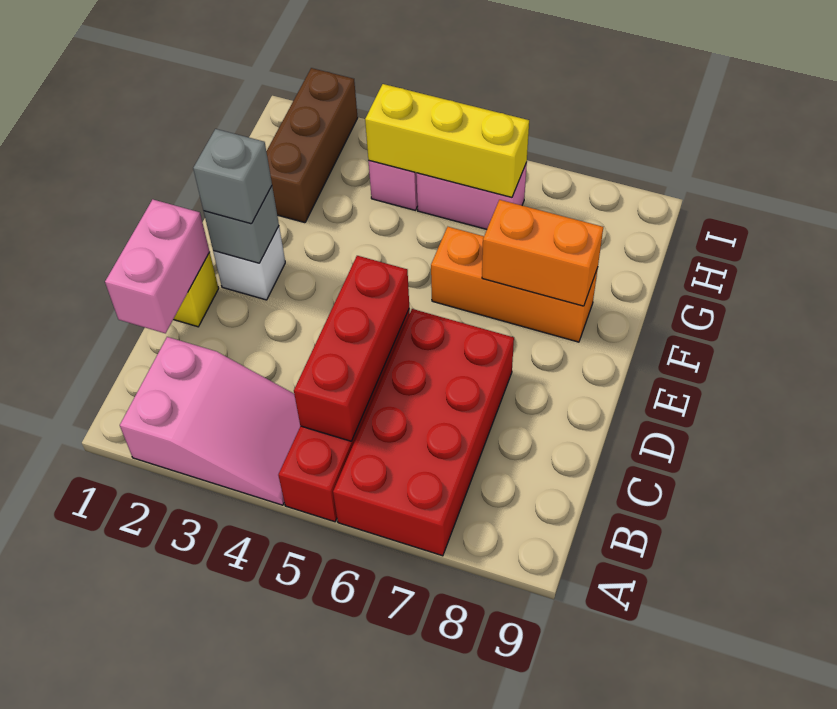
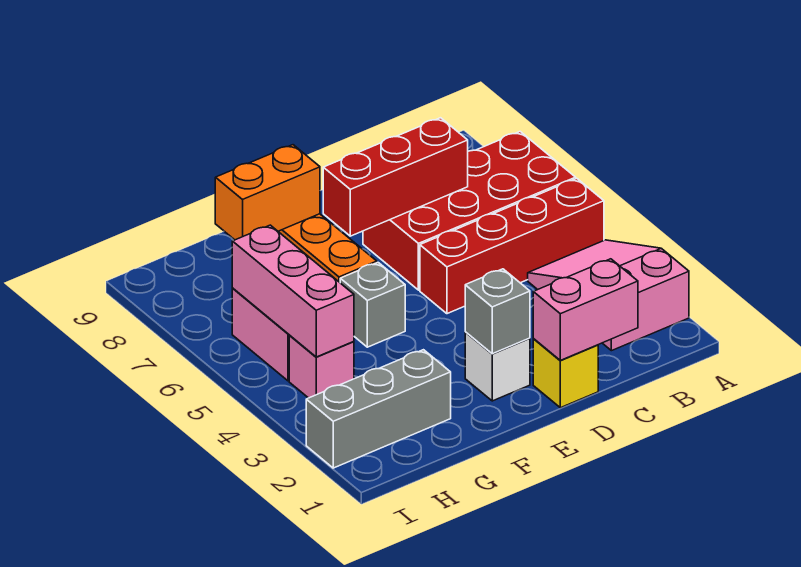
red brick B5:D5 level 2 -> red brick C7:E7 level 2
grey brick E2 level 3 -> grey brick F5 level 1
orange brick F7:F8 level 2 -> orange brick F8:G8 level 2
brown brick G2:I2 level 1 -> grey brick G2:I2 level 1
yellow brick H4:H6 level 2 -> pink brick H4:H6 level 2

